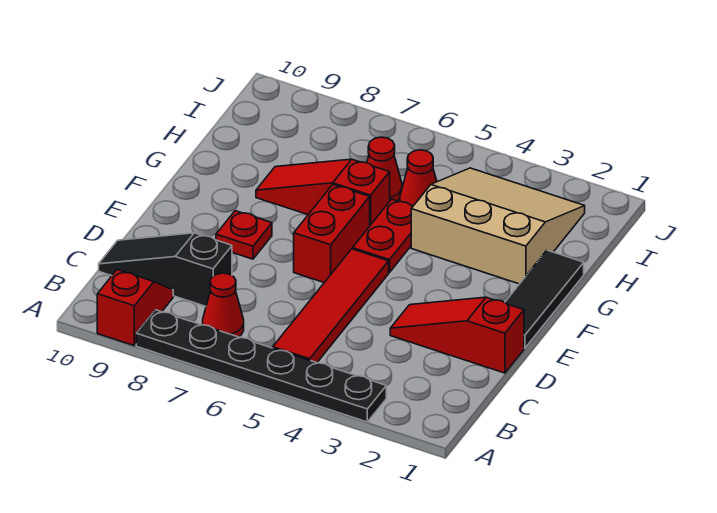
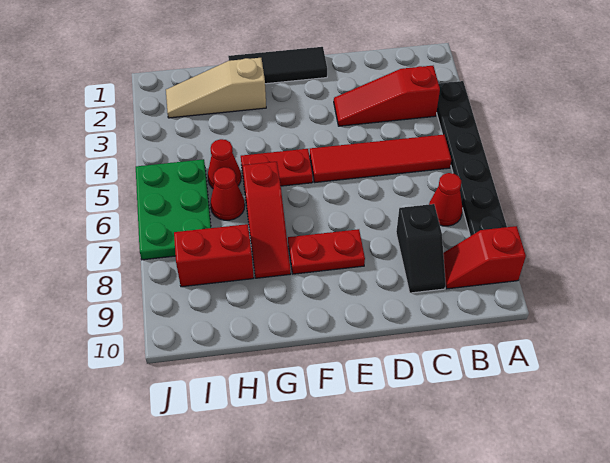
black slope C8:C10 level 1 top 8 -> black slope C8:C9 level 1 top 8
red slope D1:D3 level 1 top 1 -> red slope B3:D3 level 1 top B
red brick E6:F6 level 1 -> red brick H8:I8 level 1
red plate E8 level 1 -> red plate E8:F8 level 1
tan slope G2:I4 level 1 top G -> tan slope G2:I2 level 1 top G
none -> green plate I5:J7 level 1

